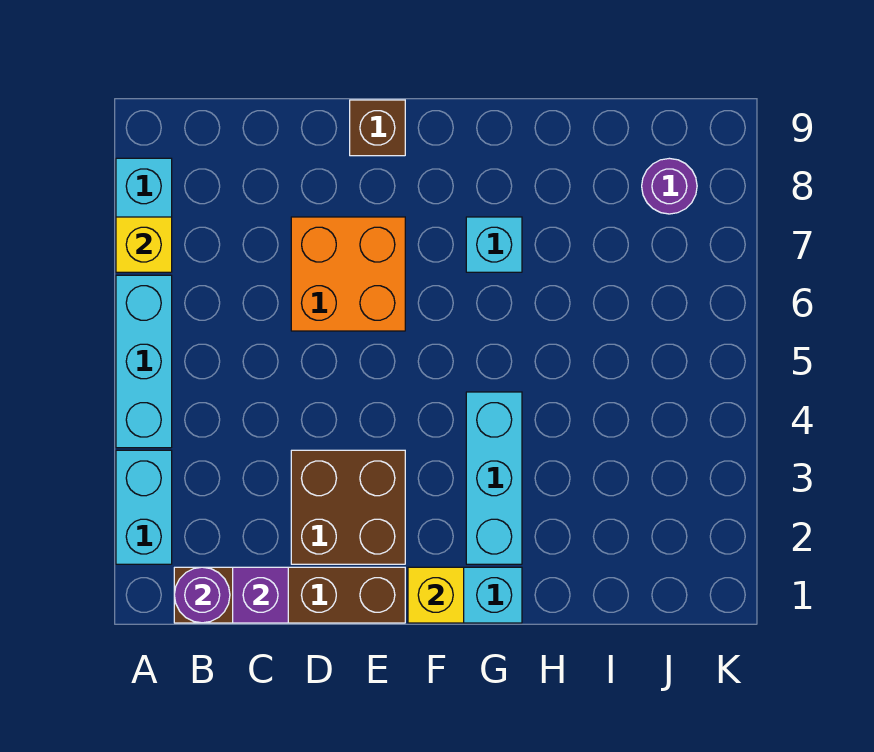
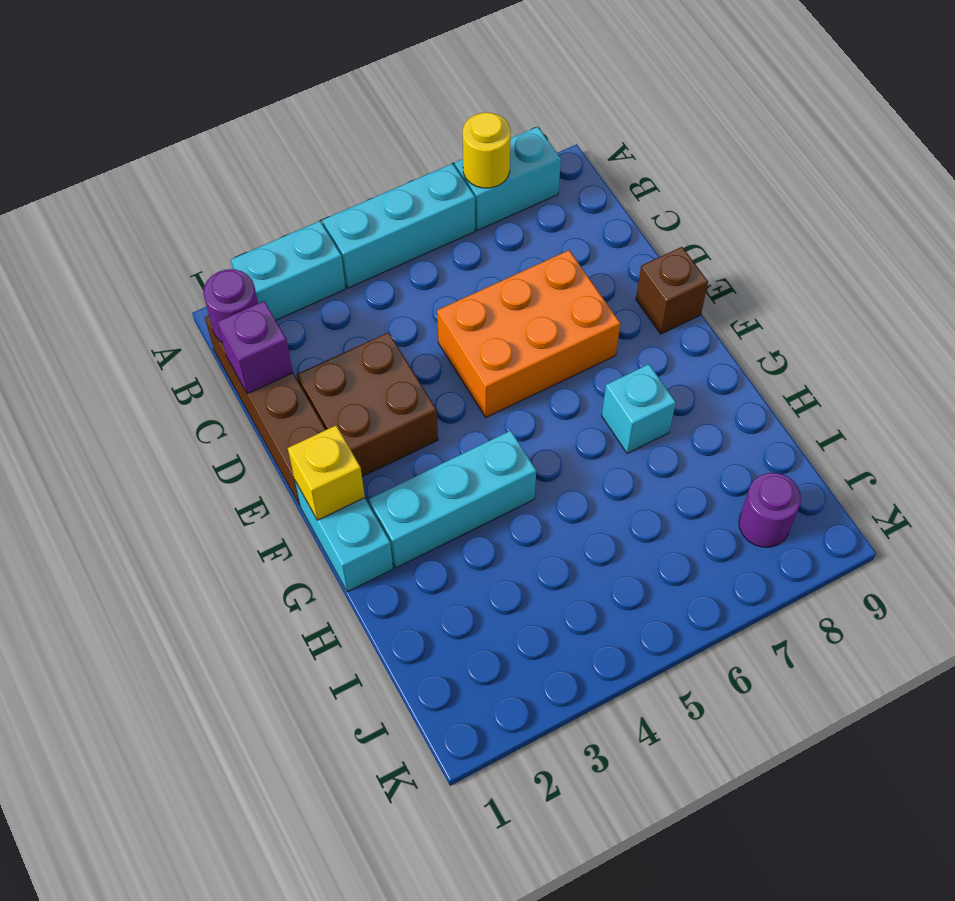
yellow brick A7 level 2 -> yellow round brick A7 level 2
orange brick D6:E7 level 1 -> orange brick D5:E7 level 1

